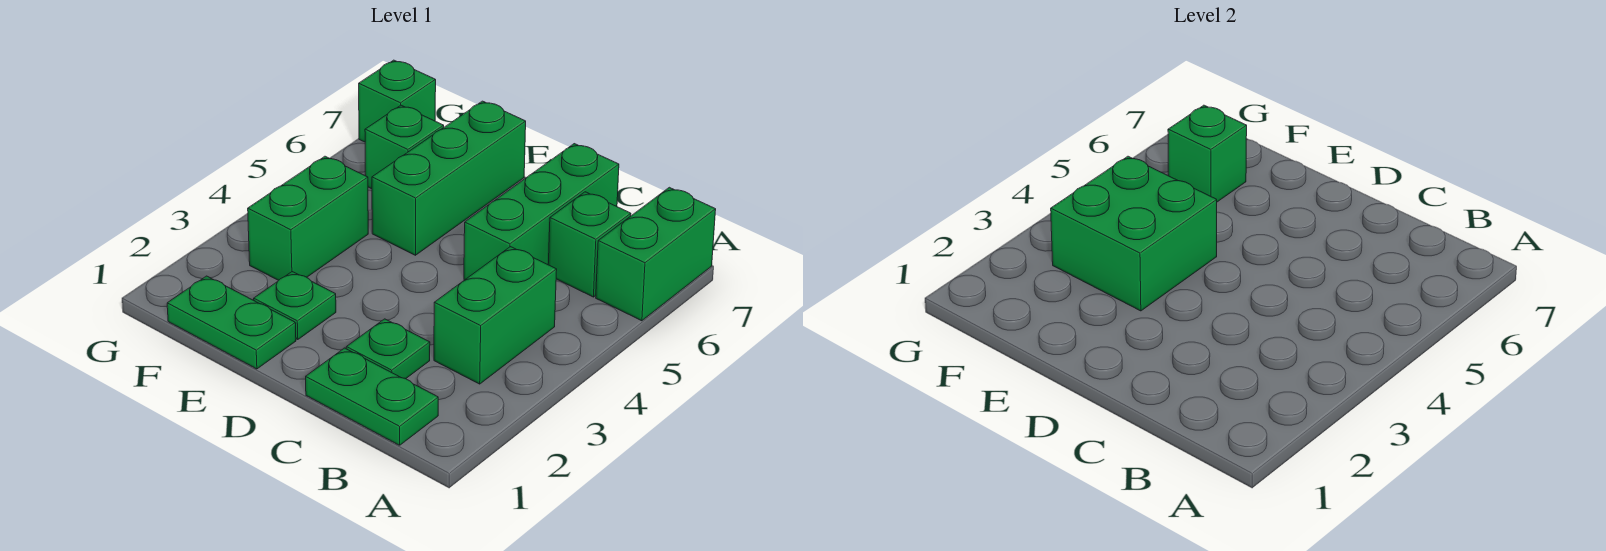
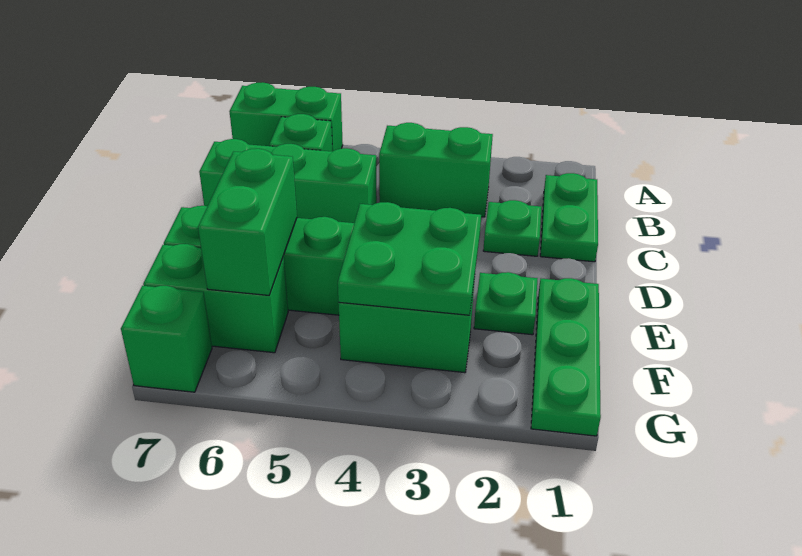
green plate E1:F1 level 1 -> green plate E1:G1 level 1
green brick E3:F4 level 2 -> green plate E3:F4 level 2
green brick F6 level 1 -> green brick F6:F7 level 1
green brick F6 level 2 -> green brick E6:F6 level 2

